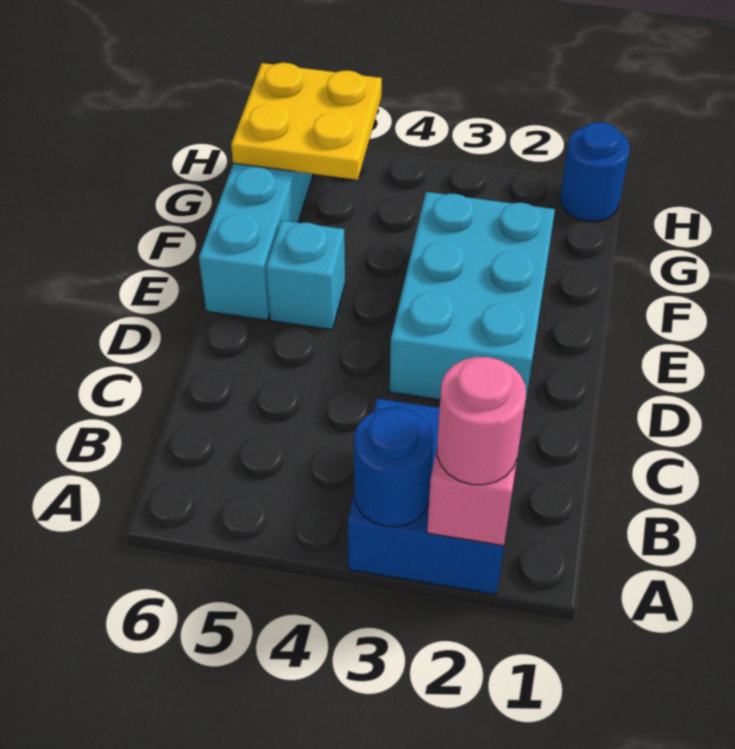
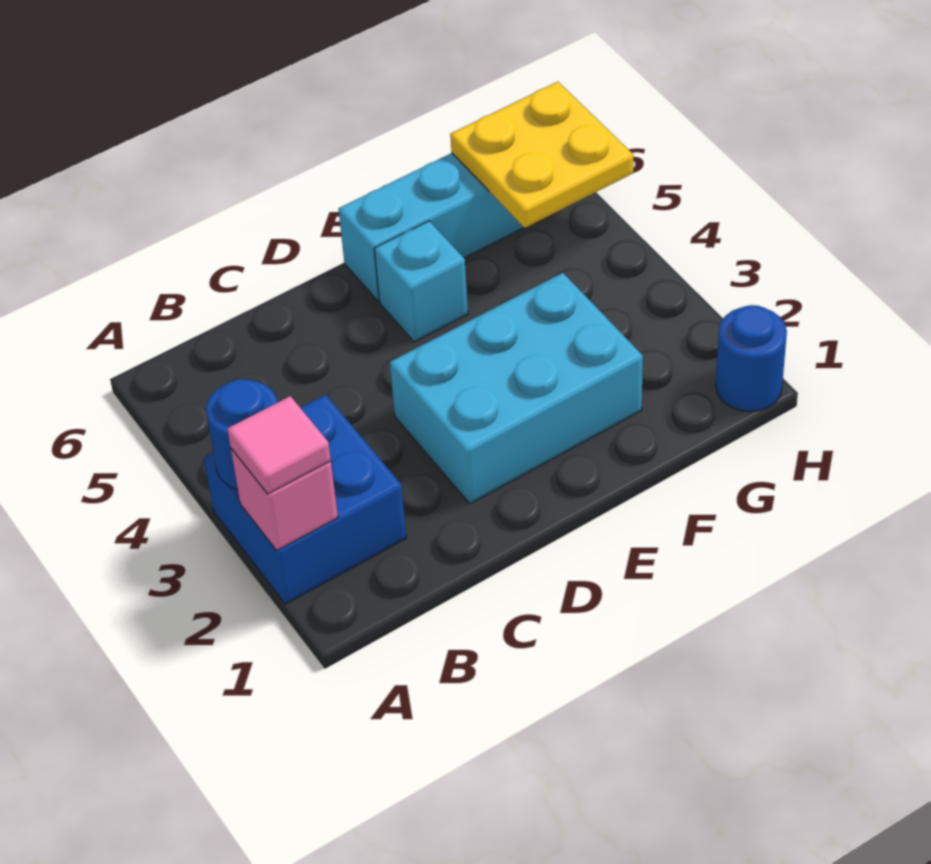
pink round brick A2 level 3 -> pink tile A2 level 3

